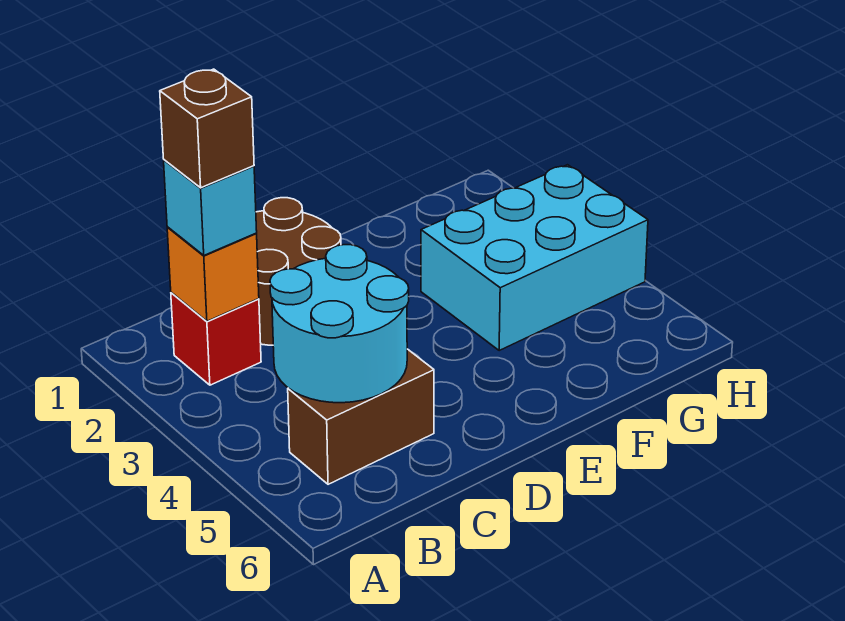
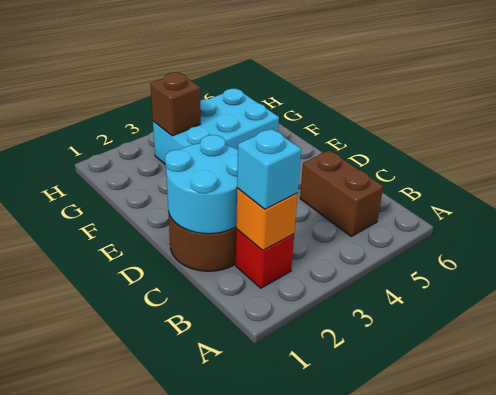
brown brick B2 level 4 -> brown brick G3 level 2
cyan round brick B4:C5 level 2 -> cyan round brick C1:D2 level 2
cyan brick F3:H4 level 1 -> cyan brick F3:G5 level 1

